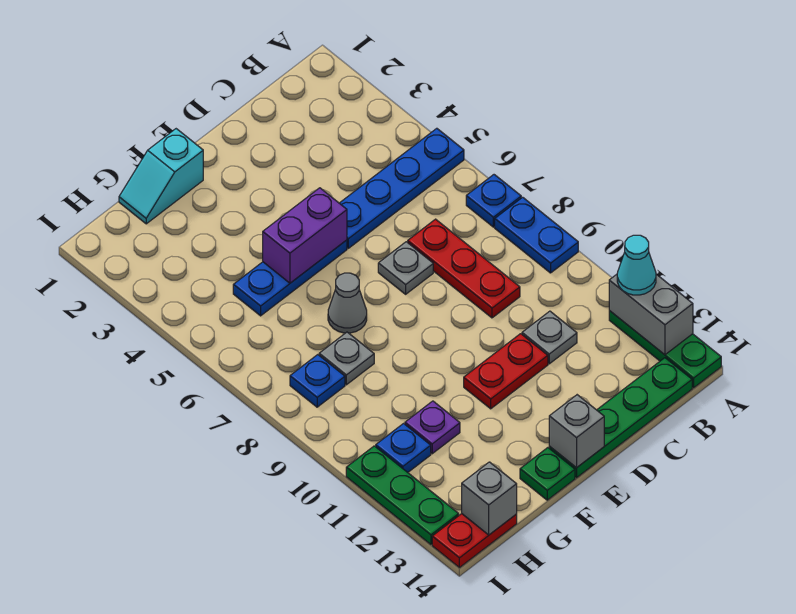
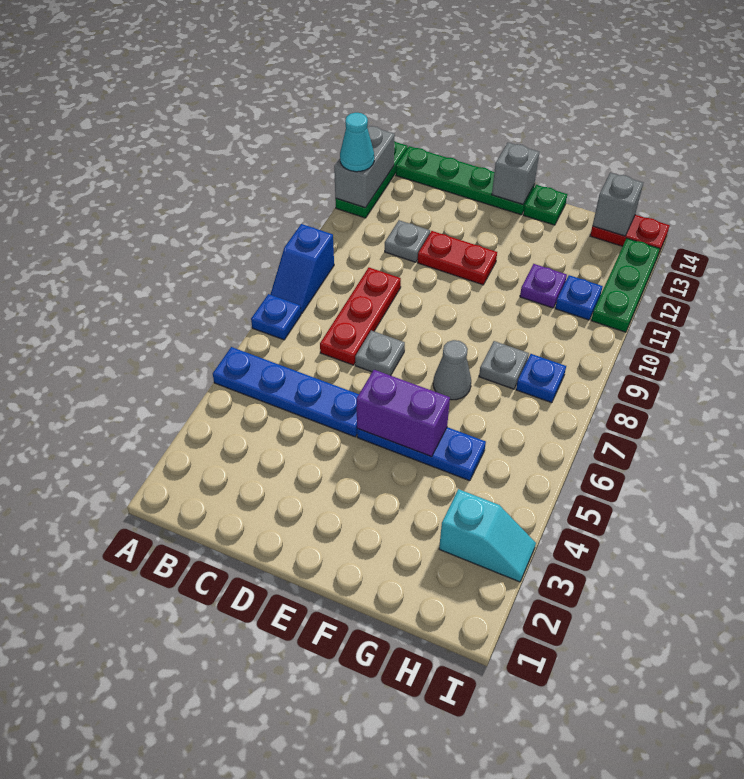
blue plate A8:A9 level 1 -> blue slope A8:A9 level 1 top 9
cyan slope F1:G1 level 1 top F -> cyan slope H3:I3 level 1 top H

